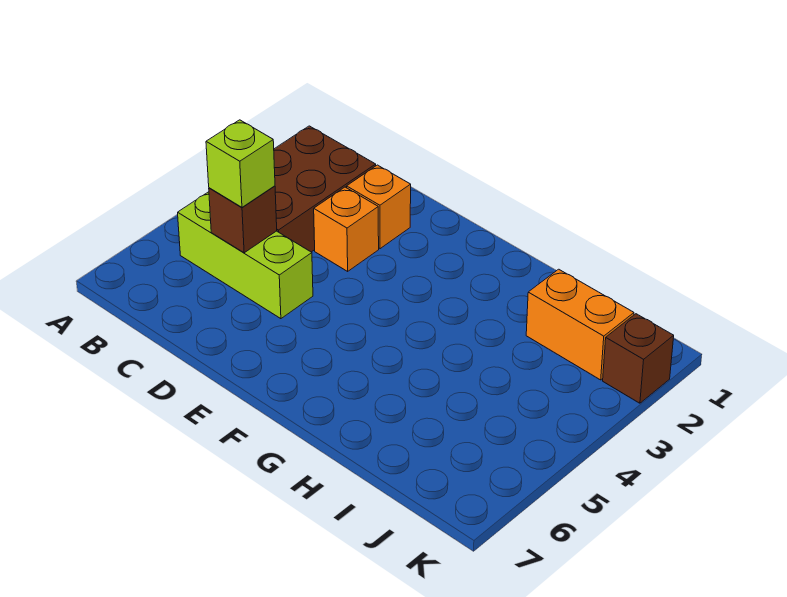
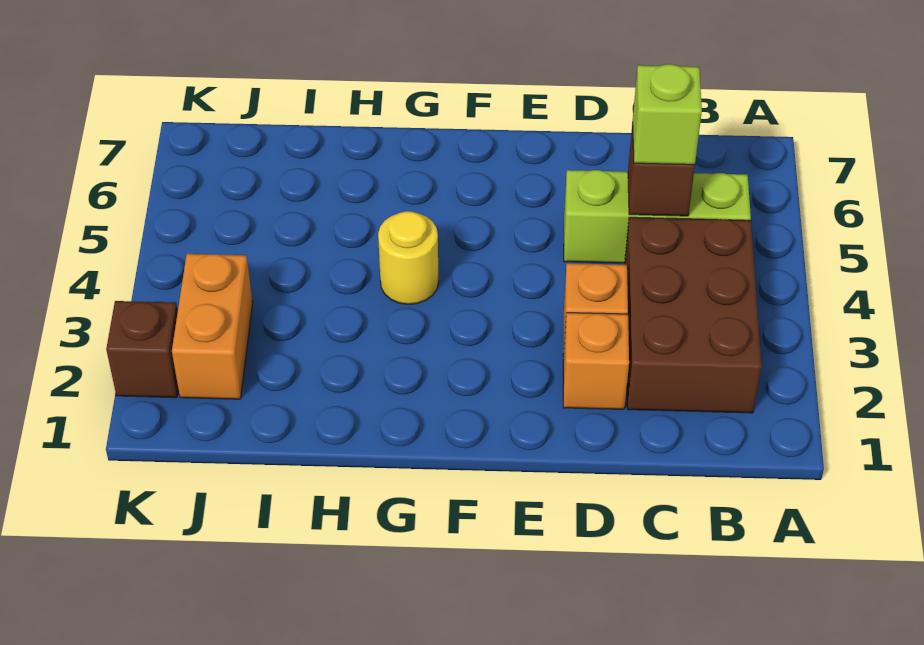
none -> yellow round brick G4 level 1
orange brick I2:J2 level 1 -> orange brick J2:J3 level 1

